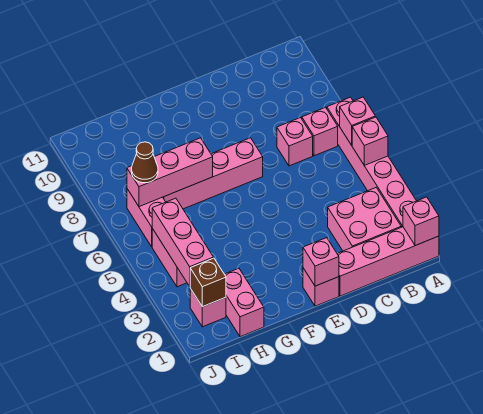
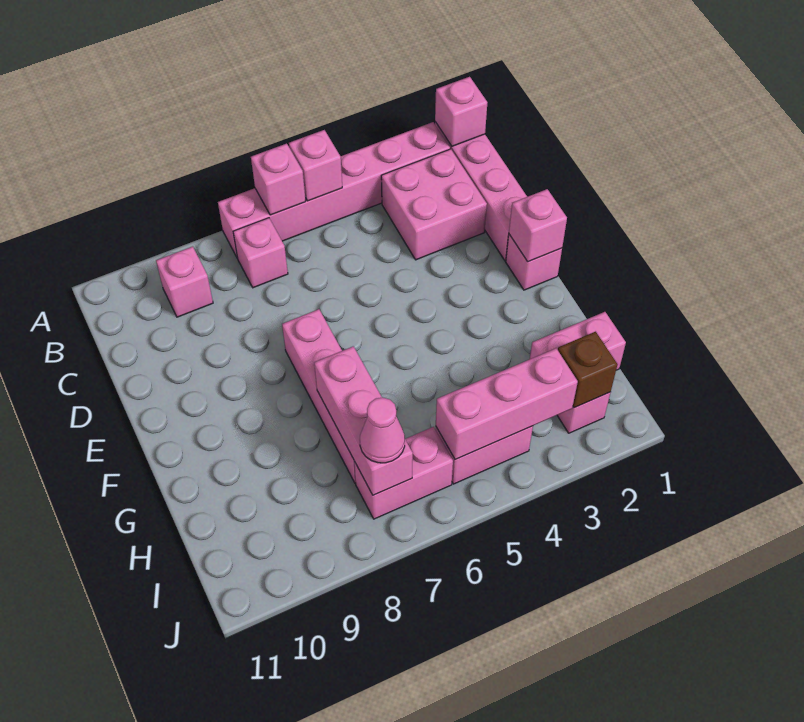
pink brick C7 level 1 -> pink brick B9 level 1
brown cone I7 level 3 -> pink cone I7 level 3

